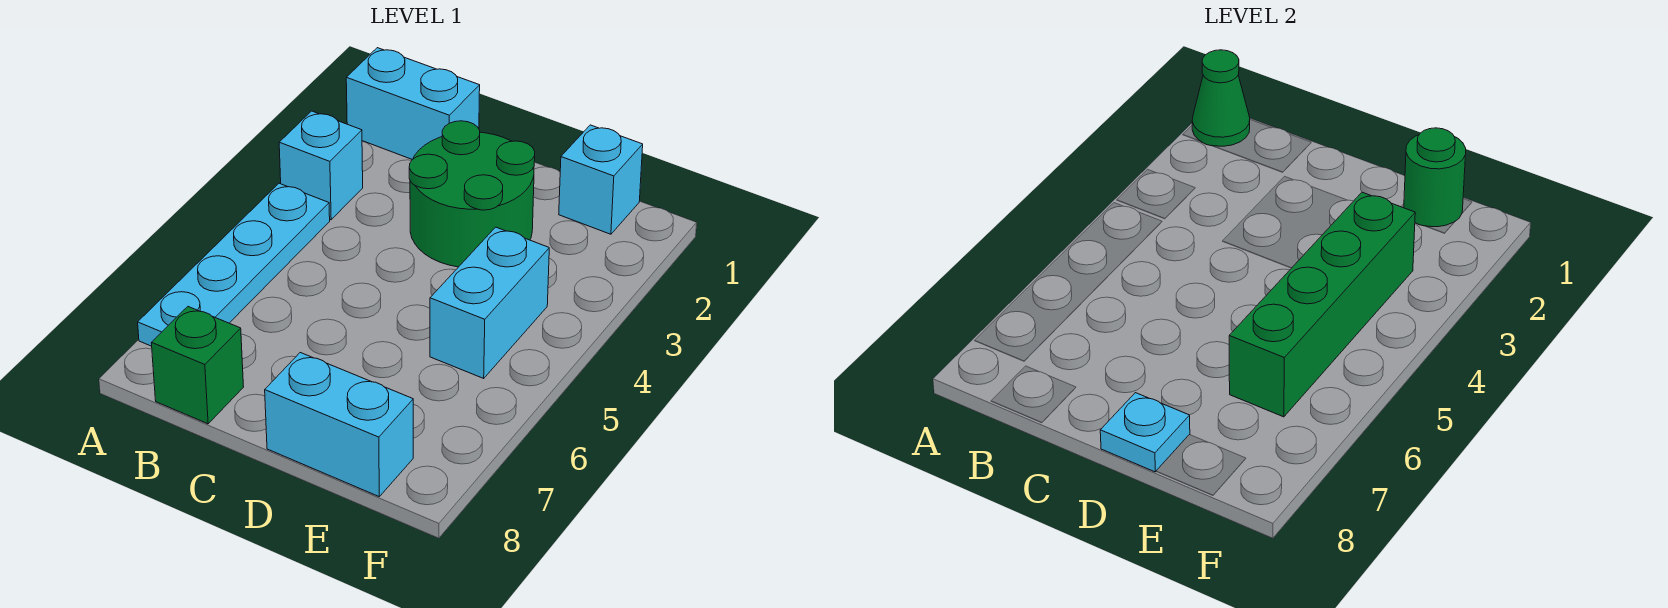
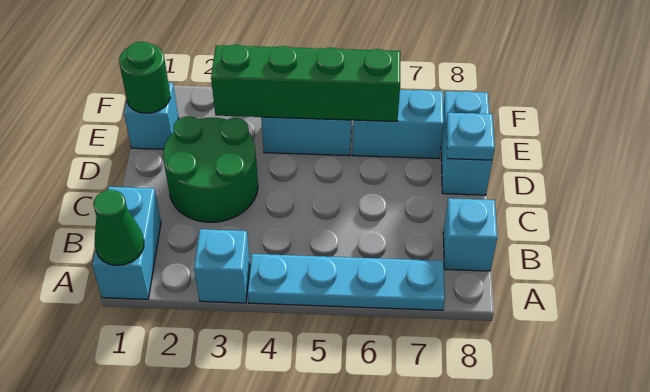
green brick B8 level 1 -> cyan brick B8 level 1
none -> cyan brick E6:E7 level 1

